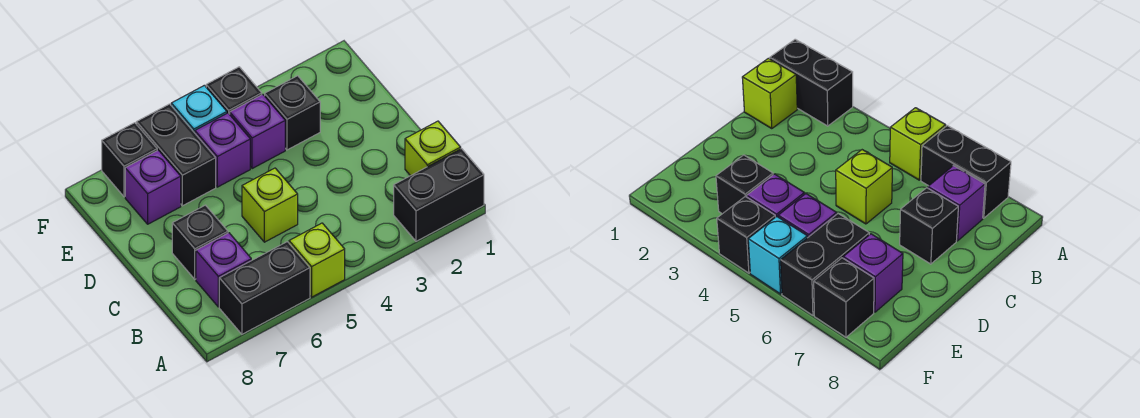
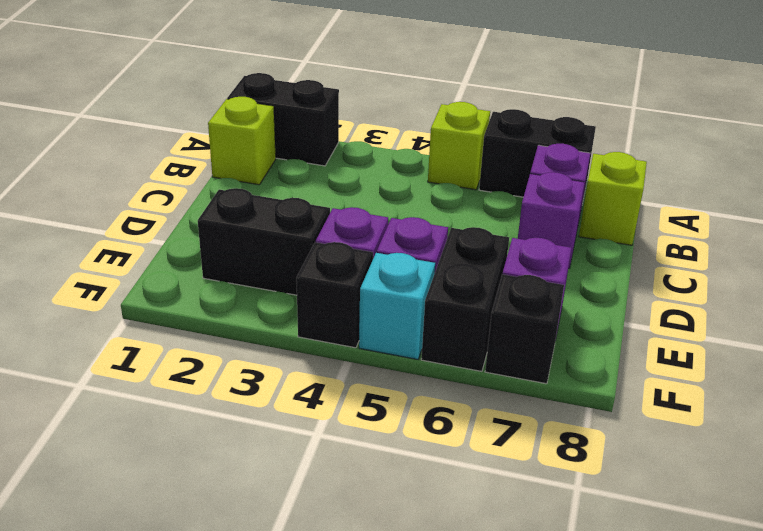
lime brick C5 level 1 -> lime brick B8 level 1
black brick C7 level 1 -> purple brick C7 level 1
black brick E3 level 1 -> black brick E2:E3 level 1

